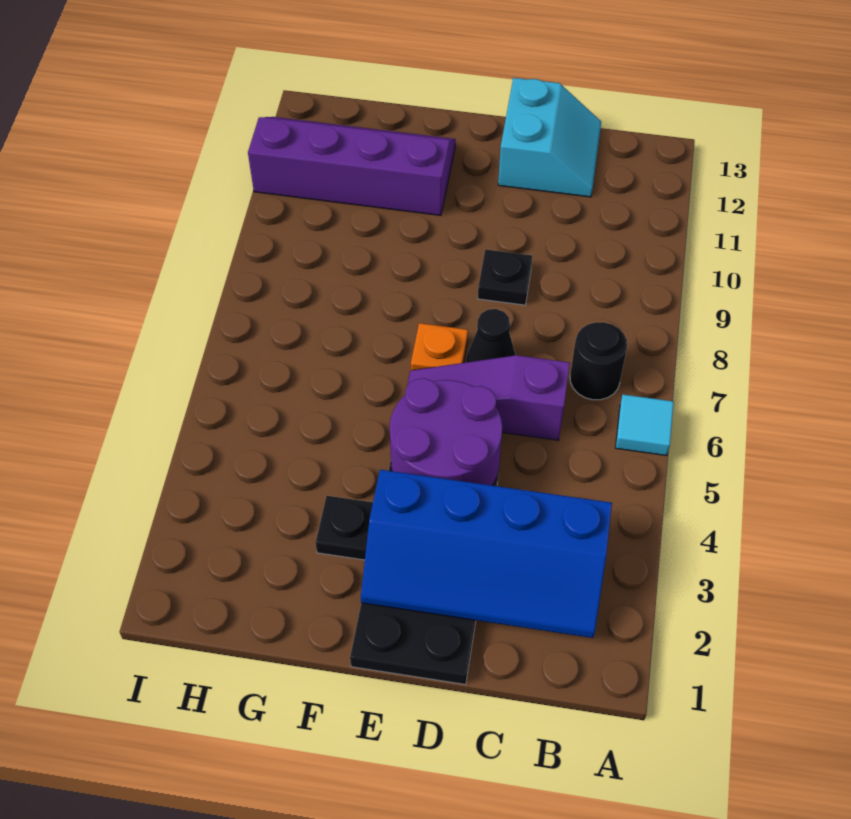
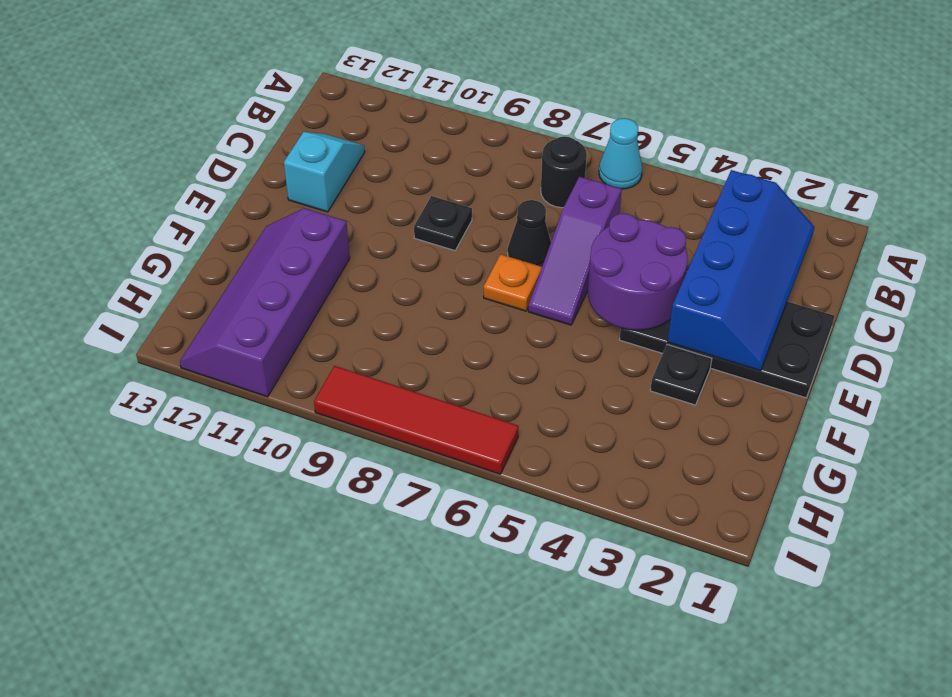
cyan tile A6 level 1 -> cyan cone A6 level 1
cyan slope C12:D13 level 1 top D -> cyan slope C12:D12 level 1 top D
none -> red tile I6:I9 level 1

